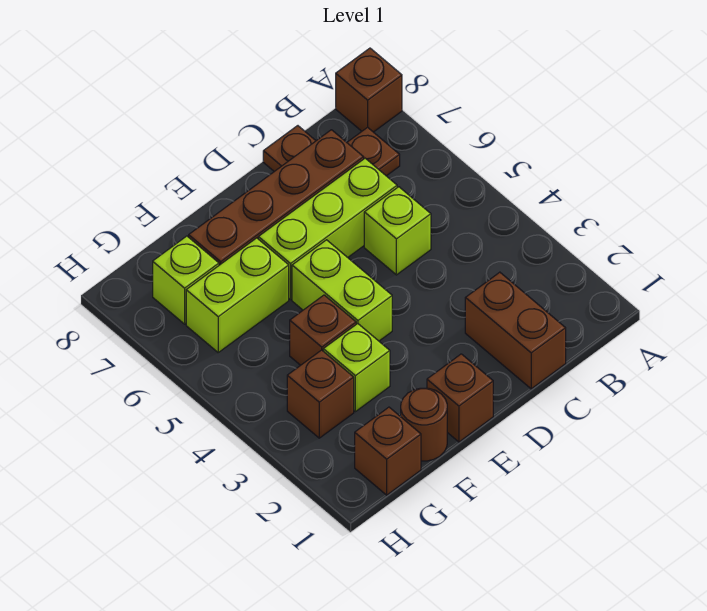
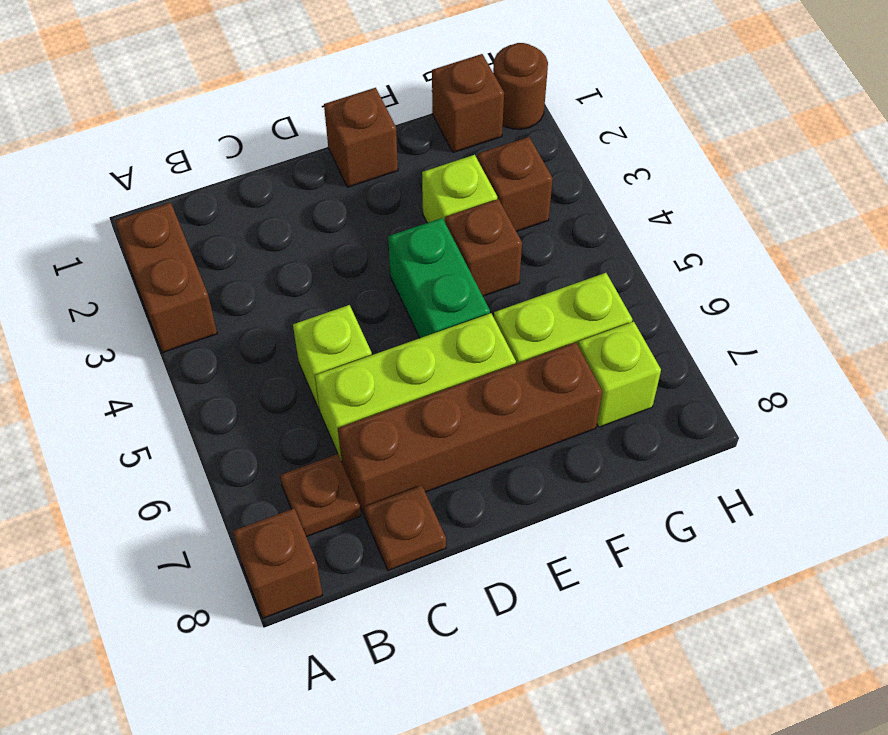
brown brick C1:C2 level 1 -> brown brick A2:A3 level 1
lime brick E4:E5 level 1 -> green brick E4:E5 level 1
brown round brick F1 level 1 -> brown round brick H1 level 1

